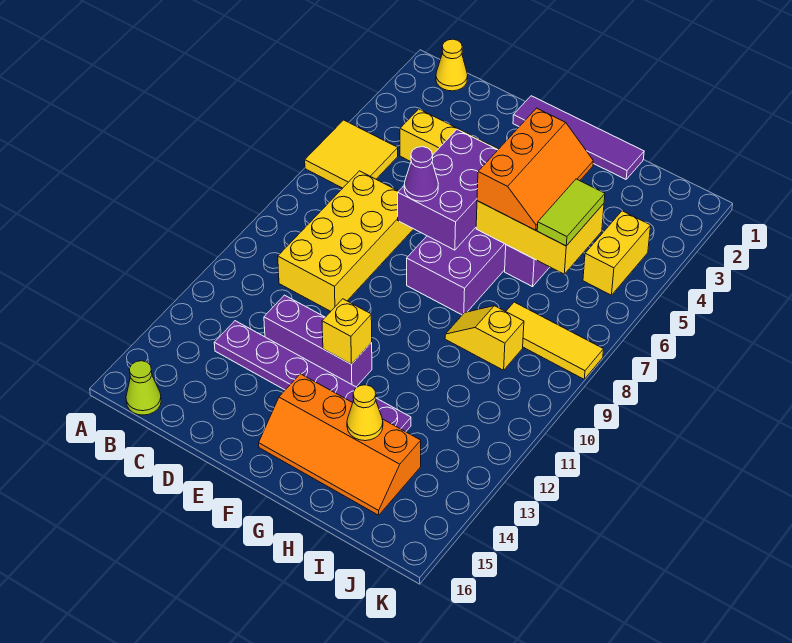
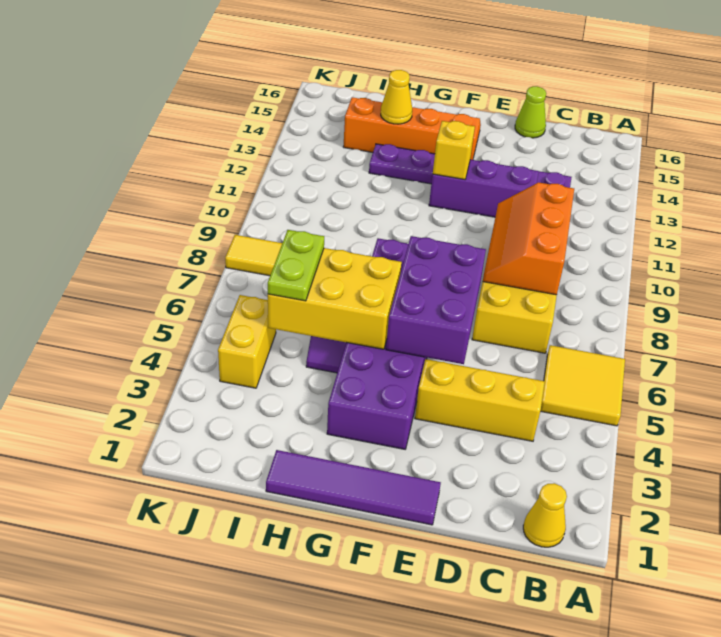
lime cone B16 level 1 -> lime cone D16 level 1
purple cone E7 level 3 -> none
orange slope G4:H6 level 3 top G -> orange slope C8:D10 level 2 top C
yellow slope H9:I9 level 1 top I -> none
lime tile I5:I6 level 3 -> lime plate I5:I6 level 3

